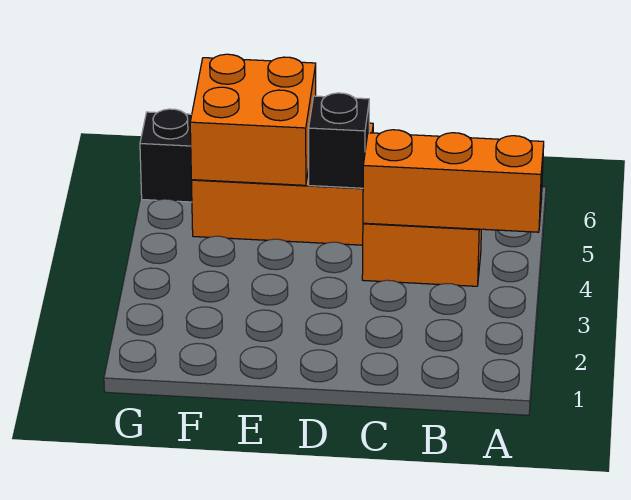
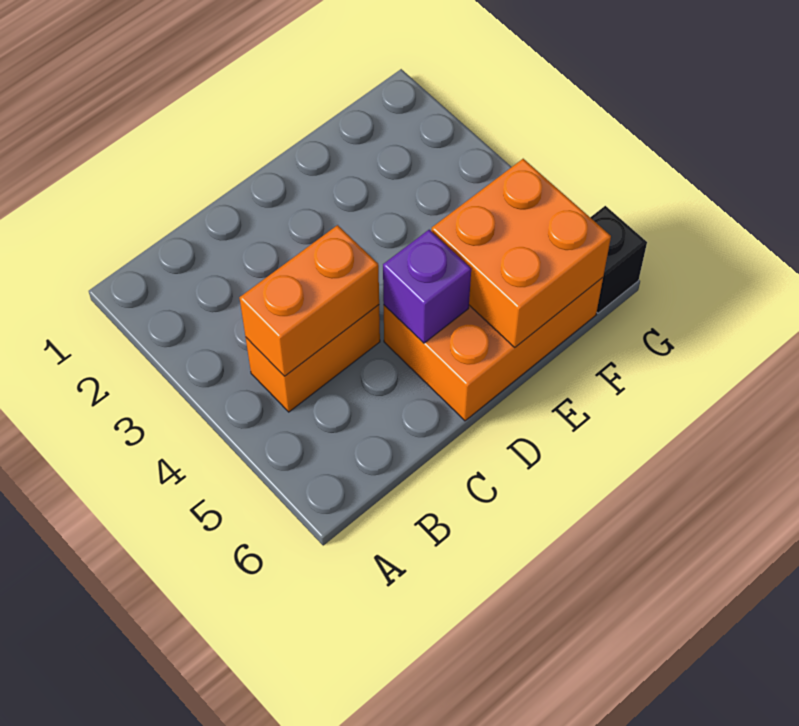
orange brick A4:C4 level 2 -> orange brick B4:C4 level 2
black brick D5 level 2 -> purple brick D5 level 2

